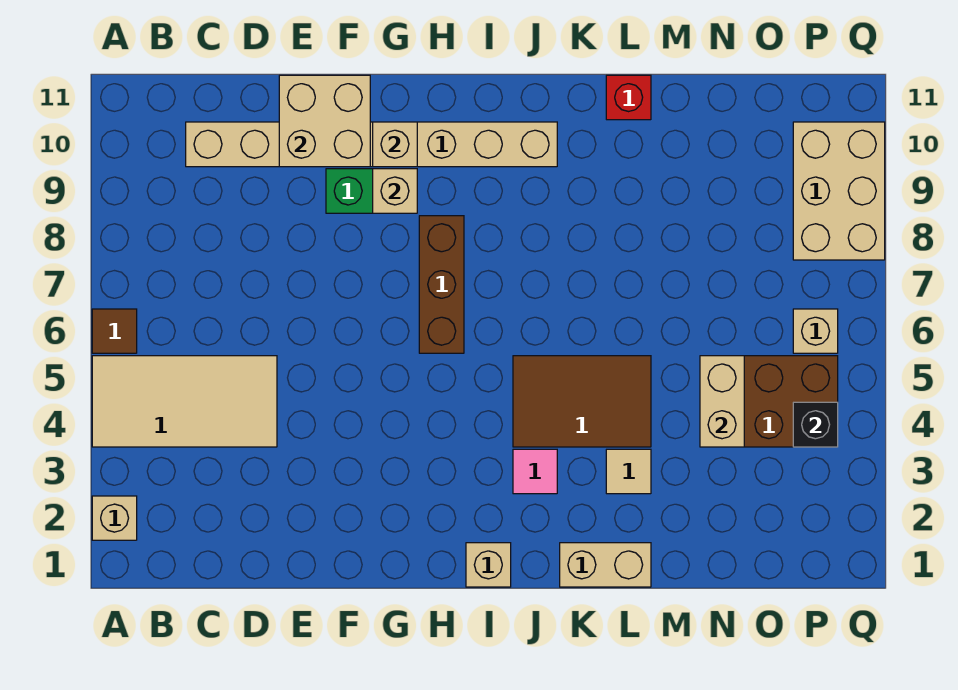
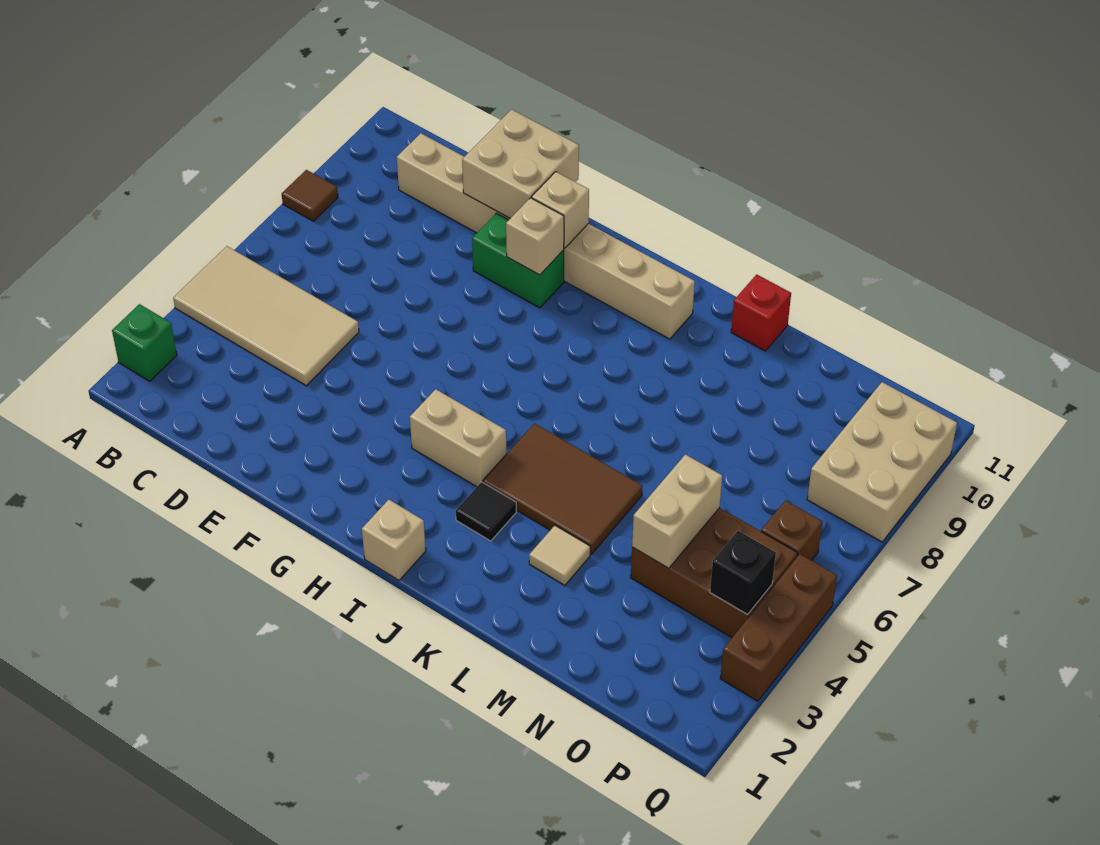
tan brick A2 level 1 -> green brick A2 level 1
brown tile A6 level 1 -> brown tile A8 level 1
brown brick H6:H8 level 1 -> brown brick Q3:Q5 level 1
pink tile J3 level 1 -> black tile J3 level 1
tan brick K1:L1 level 1 -> tan brick H4:I4 level 1
tan brick P6 level 1 -> brown brick P6 level 1

